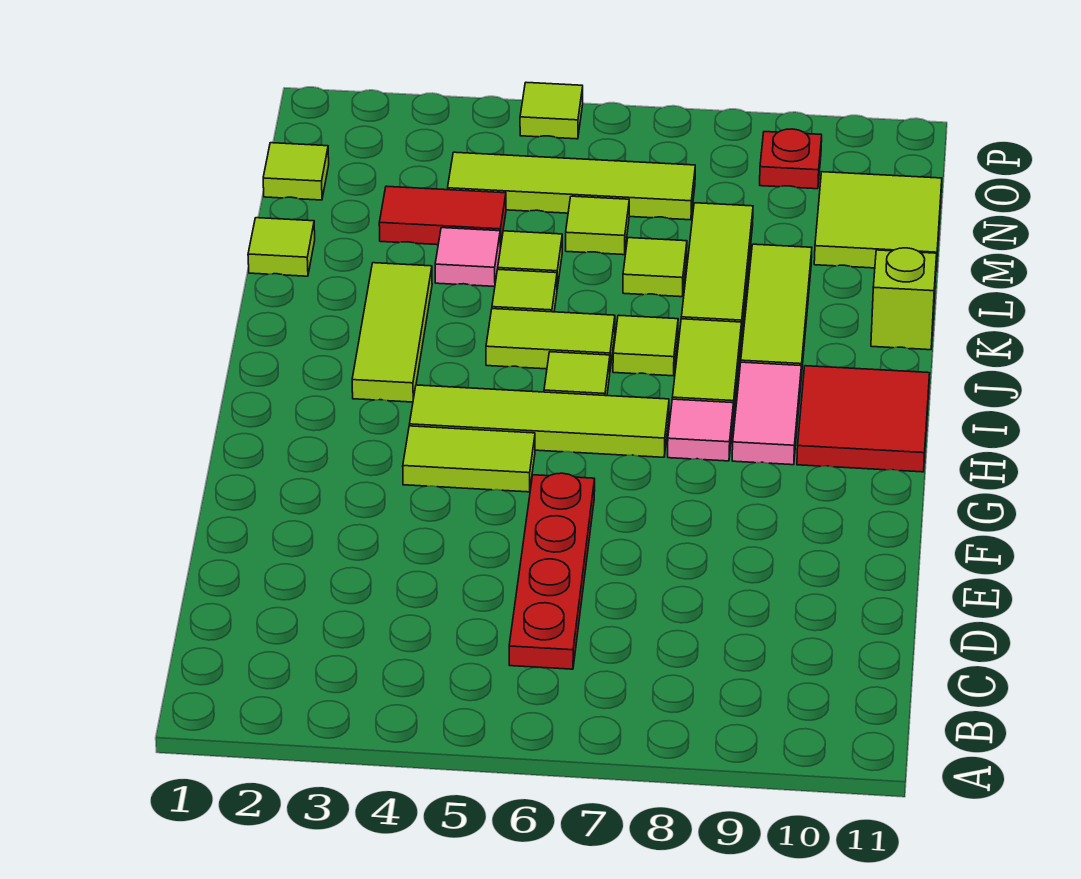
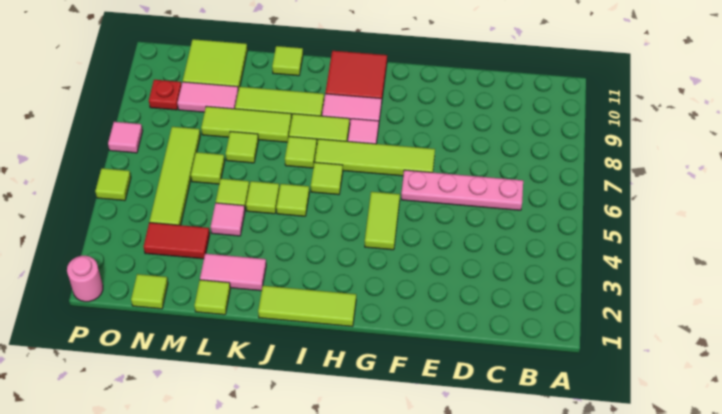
red plate C6:F6 level 1 -> pink plate C6:F6 level 1
lime tile H4:H7 level 1 -> lime tile F7:I7 level 1
lime tile I3:K3 level 1 -> lime tile H1:J1 level 1
lime tile J5:J6 level 1 -> lime tile J5 level 1
none -> pink tile K2:L2 level 1
lime brick K11 level 1 -> lime tile K11 level 1
red tile M3:M4 level 1 -> red tile M3:N3 level 1
none -> pink tile M9:N9 level 1
none -> pink round brick P1 level 1
none -> pink tile P7 level 1

